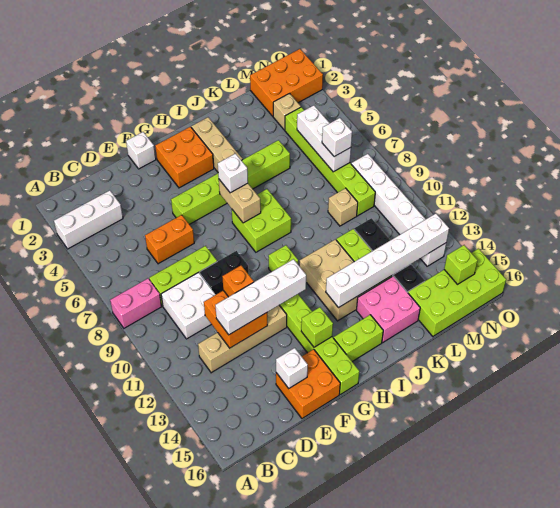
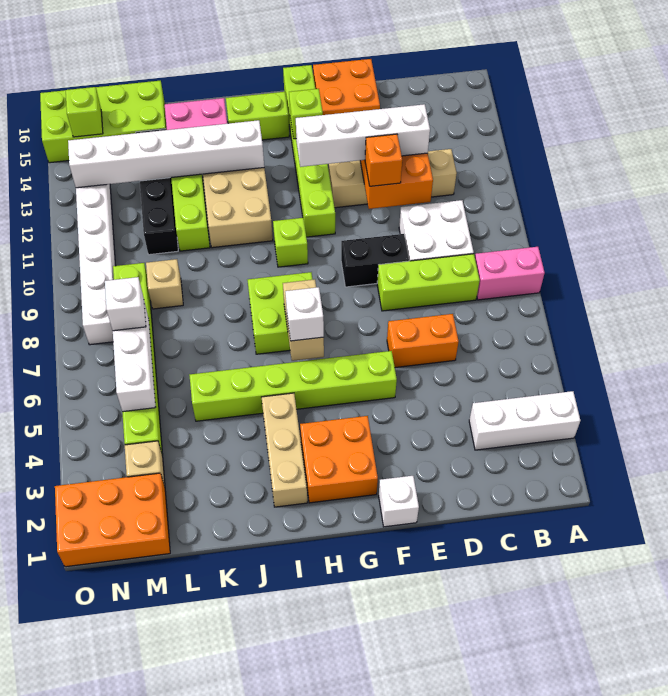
white brick E15 level 2 -> none

